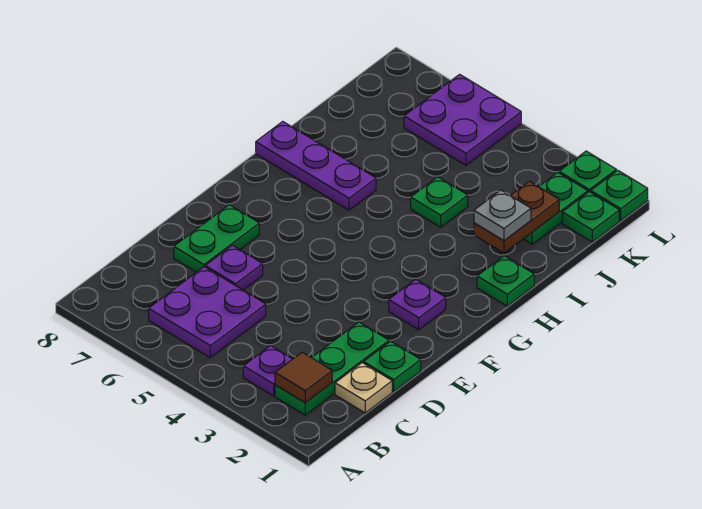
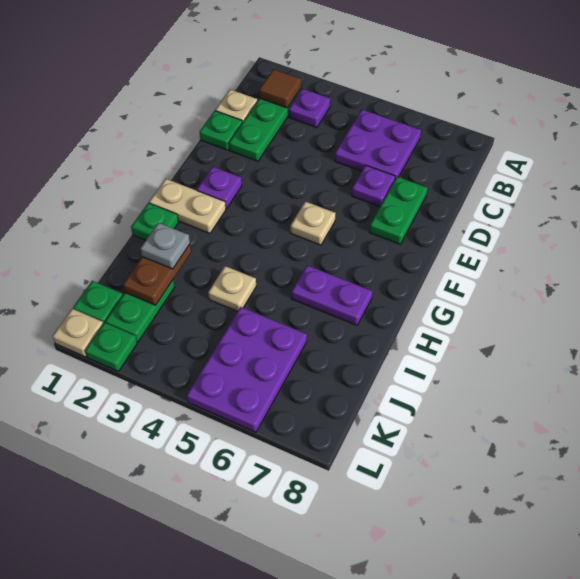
none -> tan plate F5 level 1
none -> tan plate G1:G2 level 1
purple plate H6:H8 level 1 -> purple plate H6:H7 level 1
green plate I4 level 1 -> tan plate I4 level 1
purple plate K5:L6 level 1 -> purple plate J5:L6 level 1
green plate L1 level 1 -> tan plate L1 level 1

